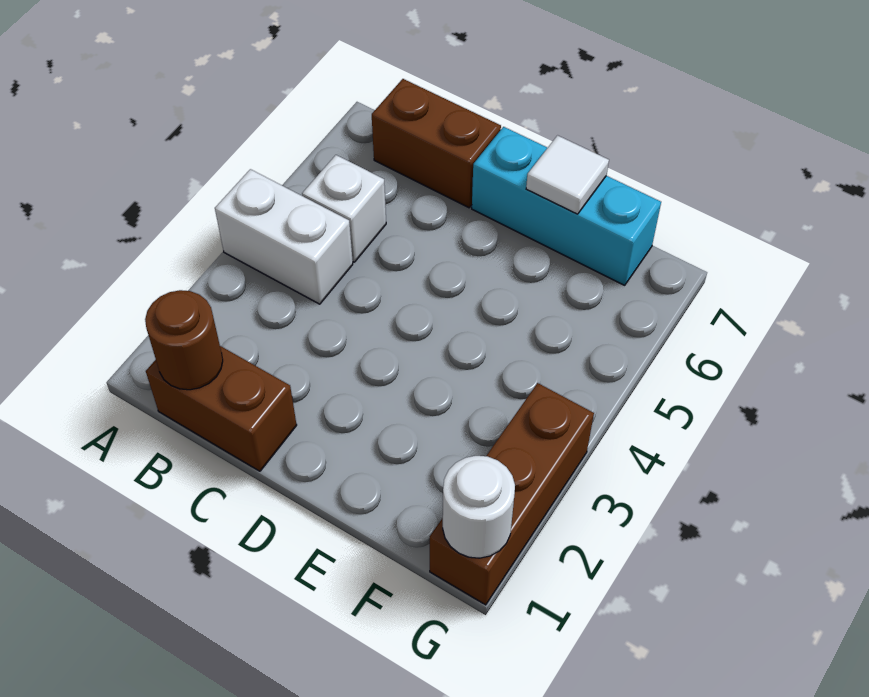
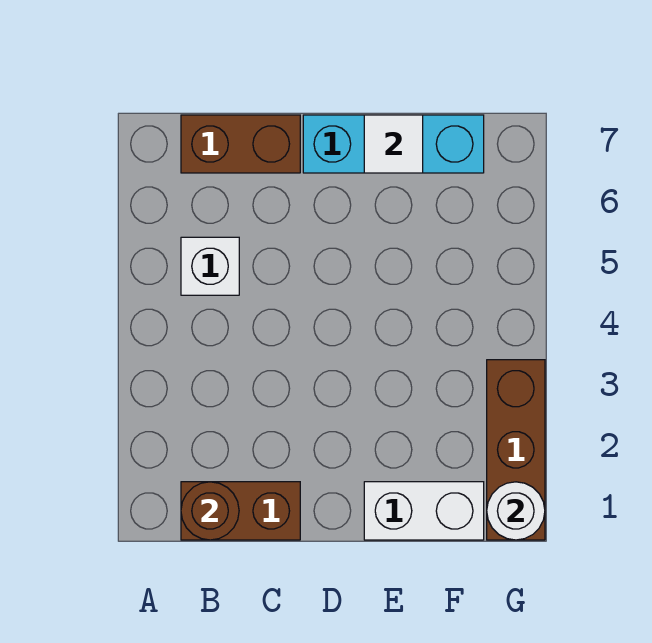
white brick A4:B4 level 1 -> white brick E1:F1 level 1

